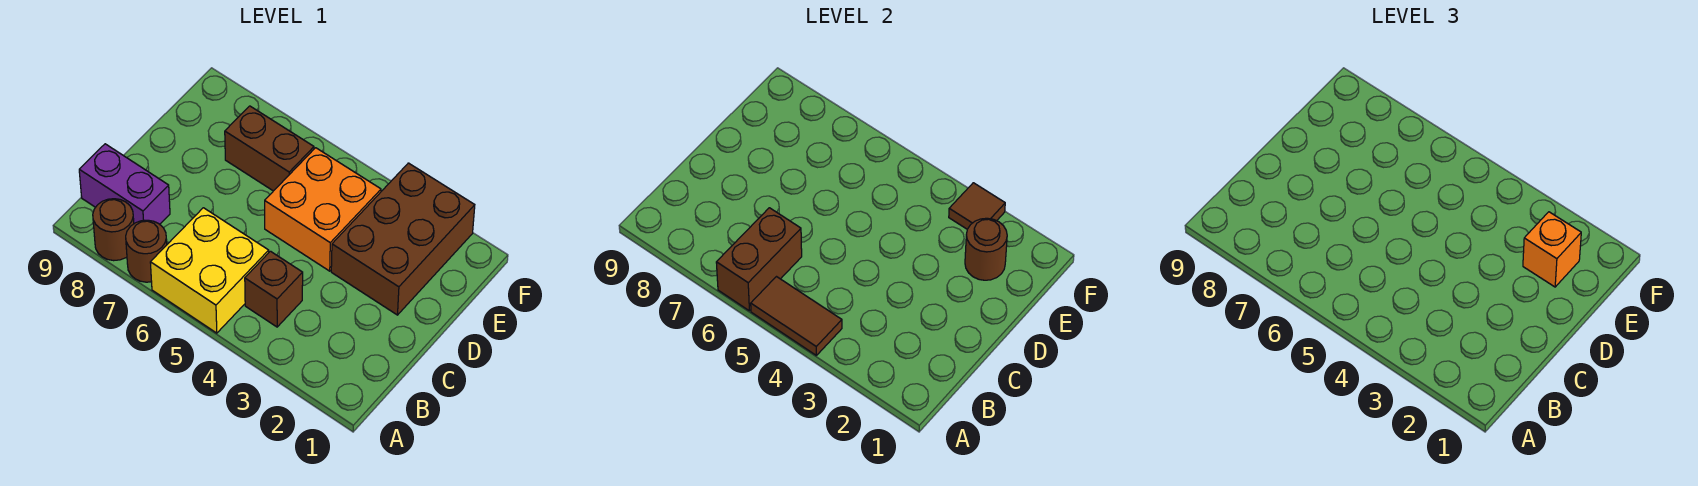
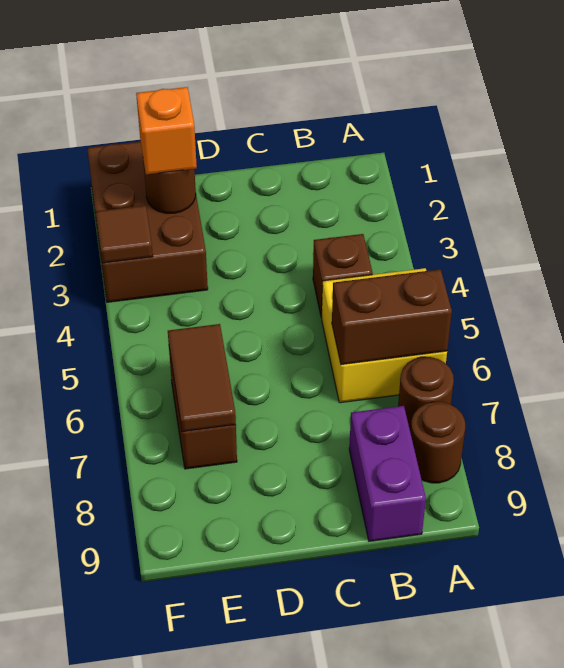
brown tile A4:A5 level 2 -> brown tile E6:E7 level 2
brown brick D2:F3 level 1 -> brown brick E1:F3 level 1
orange brick D4:E5 level 1 -> none

